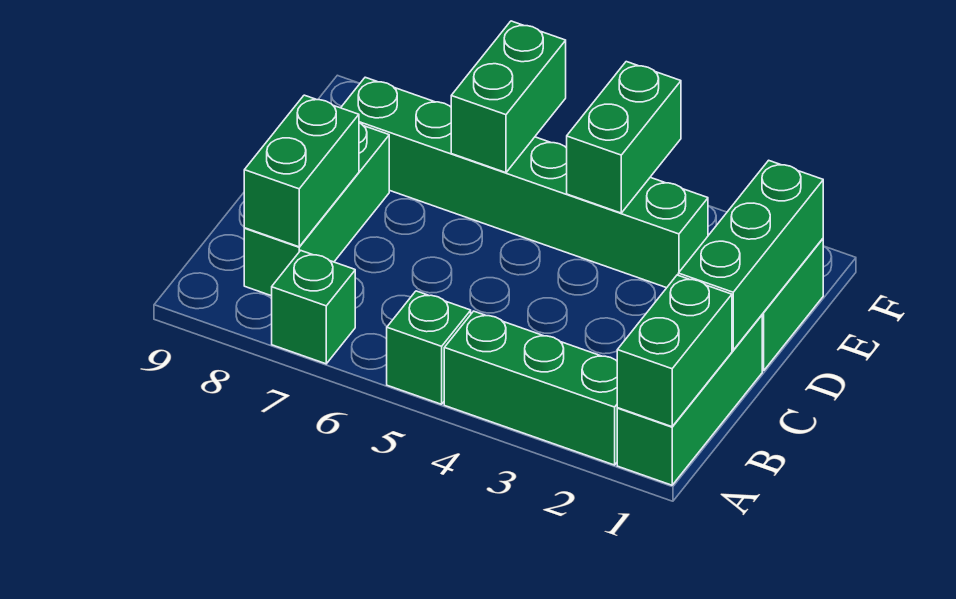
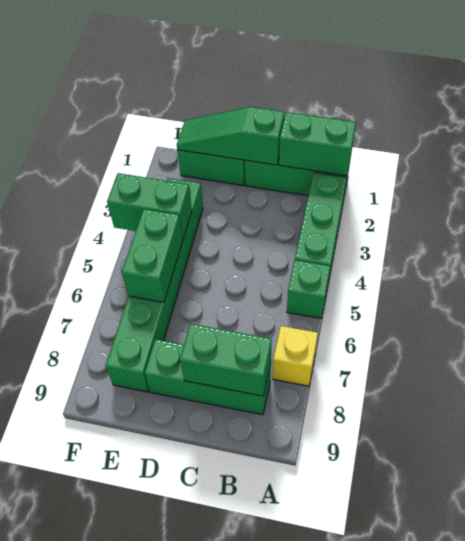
green brick A7 level 1 -> yellow brick A7 level 1
green brick C1:E1 level 2 -> green slope C1:E1 level 2 top C
green brick E6:F6 level 2 -> green brick E5:E6 level 2

